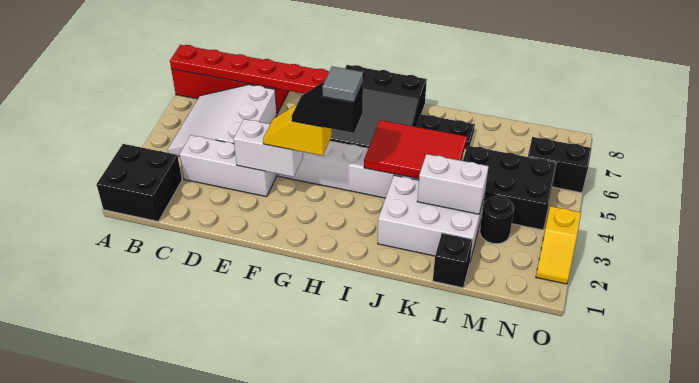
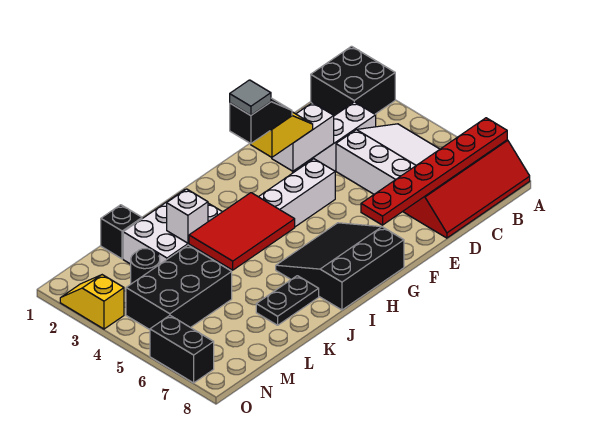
white brick K3:L3 level 2 -> white brick K3 level 2
black brick N6:O6 level 1 -> black brick O6:O7 level 1

